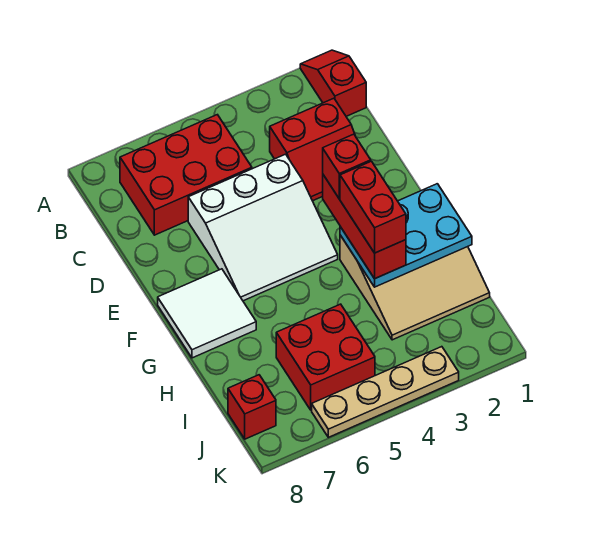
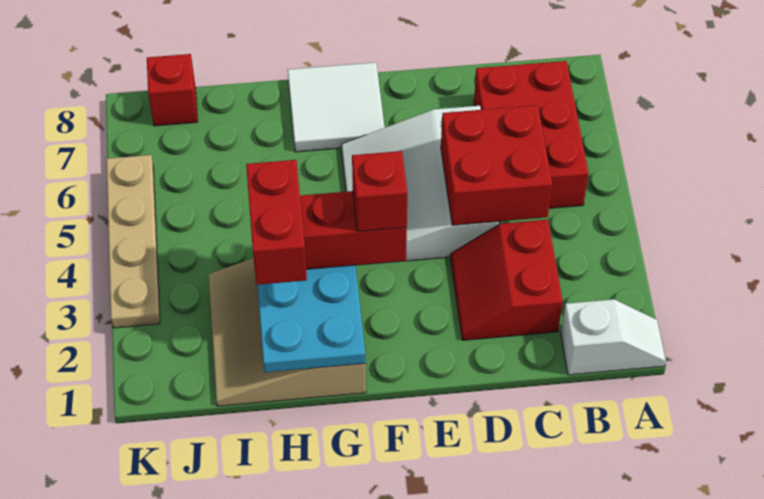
red slope A1:B1 level 1 top B -> white slope A1:B1 level 1 top B
red brick G3:H3 level 4 -> red brick H2:H3 level 4
red brick I5:J6 level 1 -> red brick C4:D5 level 2

